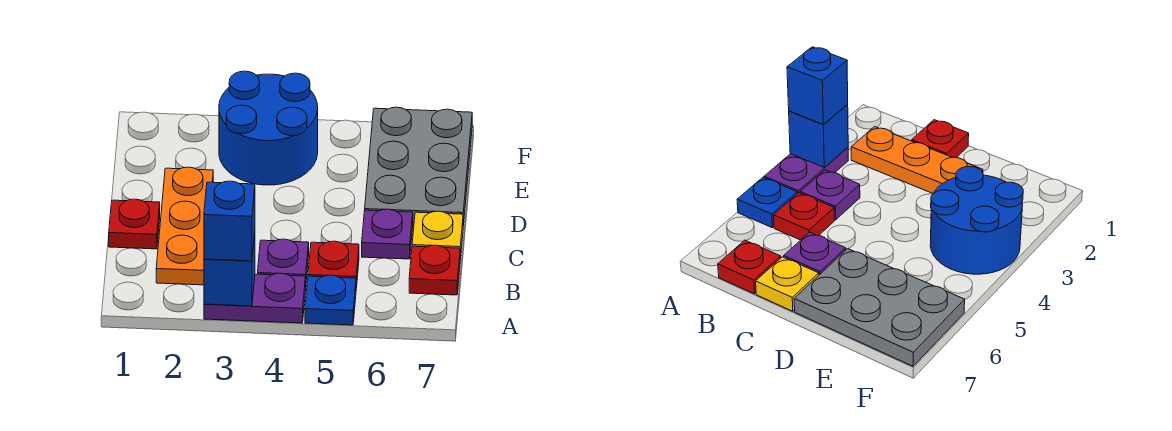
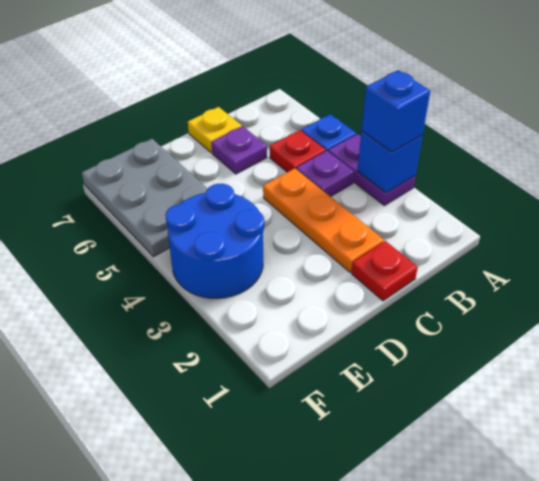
orange plate B2:D2 level 1 -> orange plate C2:C4 level 1
red plate B7 level 1 -> none
grey plate D6:F7 level 1 -> grey plate E5:F7 level 1

